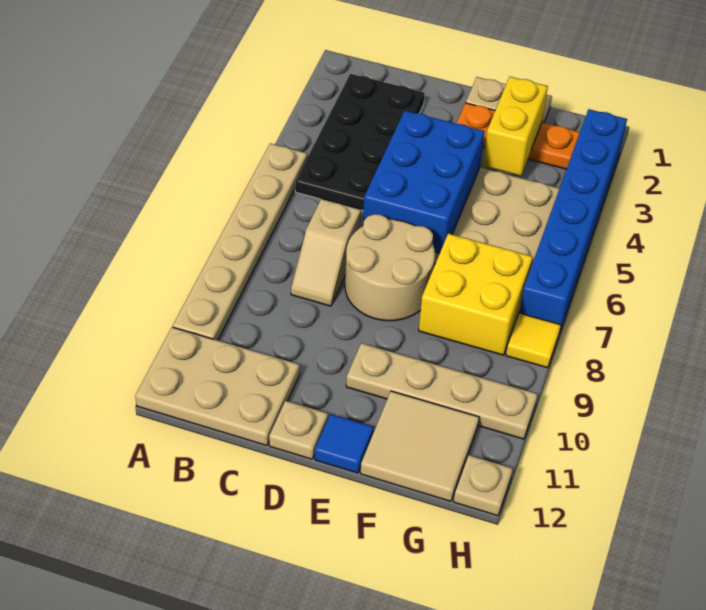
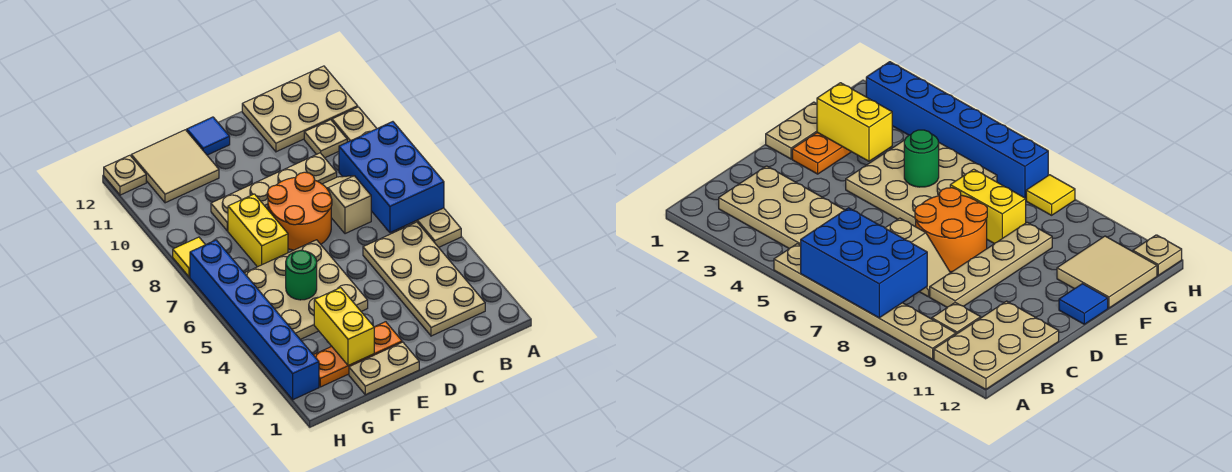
black plate B2:C5 level 1 -> tan plate B2:C5 level 1
blue brick D4:E6 level 2 -> blue brick A6:B8 level 2
tan round brick D7:E8 level 1 -> orange round brick D7:E8 level 1
tan plate D12 level 1 -> tan plate B10 level 1
tan plate E10:H10 level 1 -> tan plate C9:F9 level 1
none -> green round brick F5 level 2
yellow brick F7:G8 level 1 -> yellow brick F7:F8 level 1

